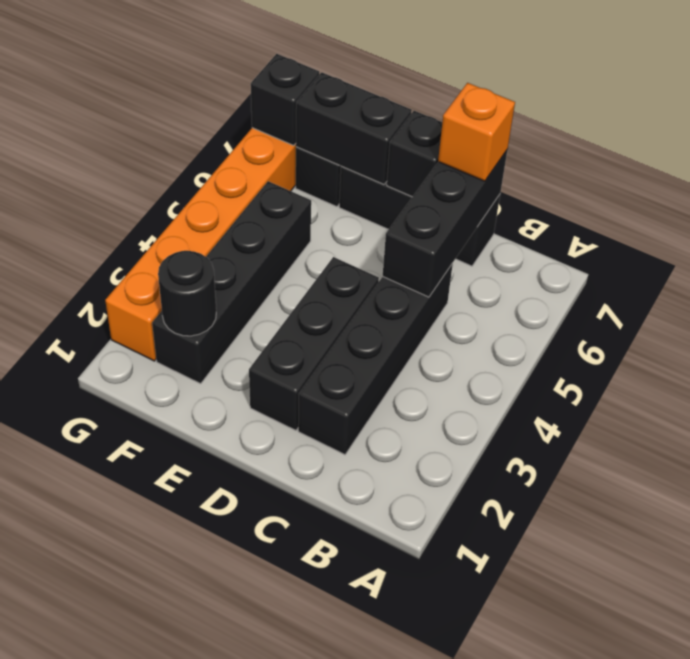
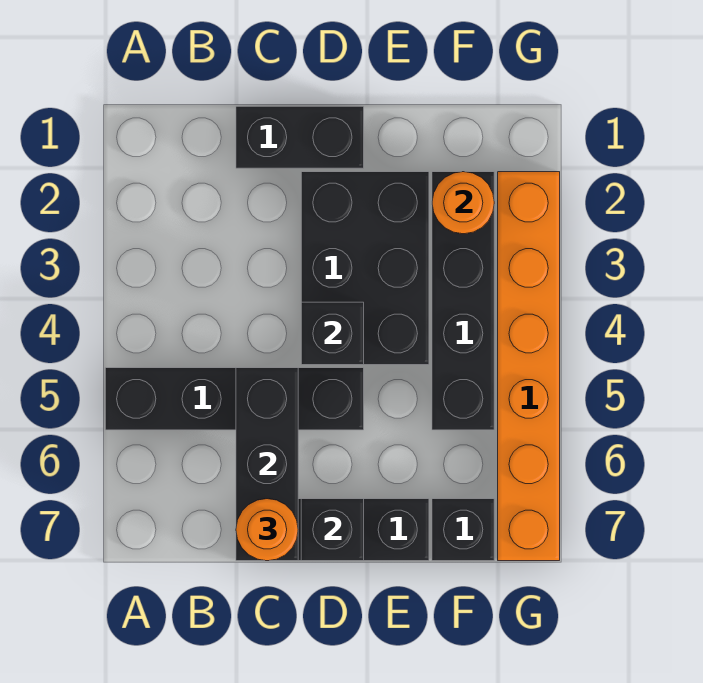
black brick C2:C5 level 1 -> black brick A5:D5 level 1
orange brick C7 level 3 -> orange round brick C7 level 3
black brick D2:D4 level 1 -> black brick D2:E4 level 1
black brick E7:F7 level 2 -> black brick C1:D1 level 1
black round brick F2 level 2 -> orange round brick F2 level 2
black brick G7 level 2 -> black brick D4 level 2

